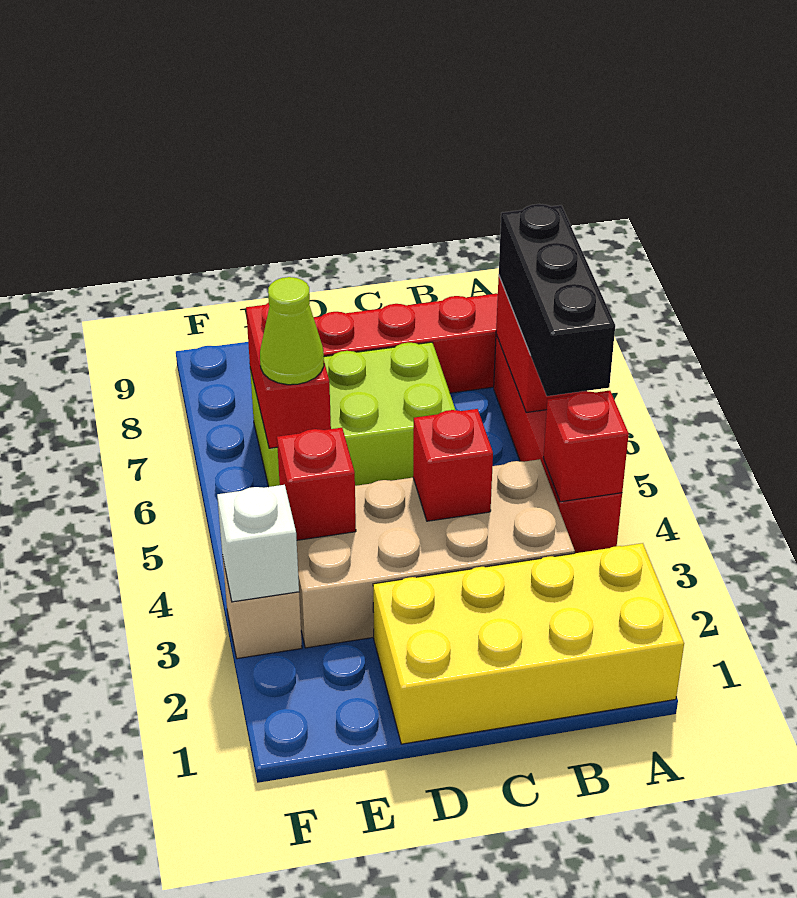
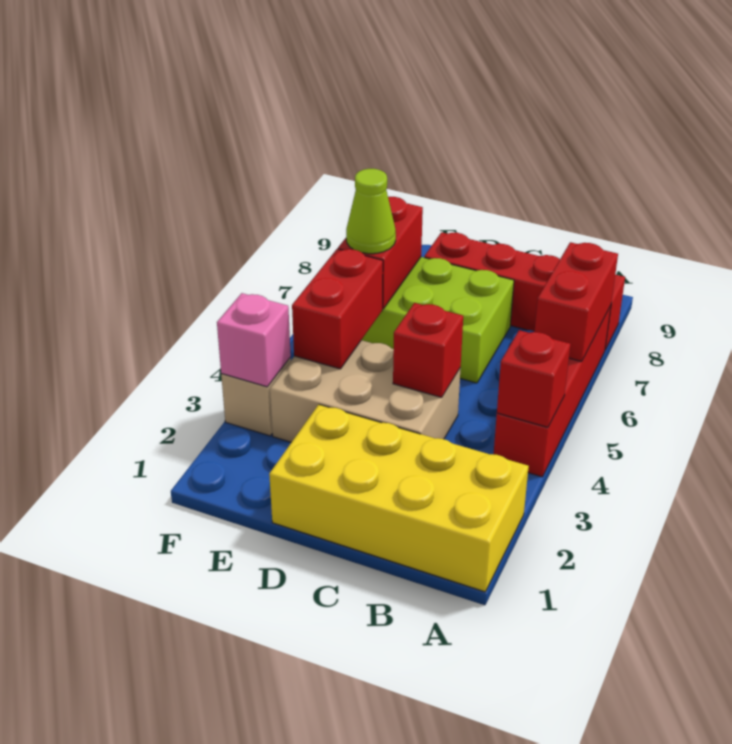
black brick A5:A7 level 3 -> none
tan brick B3:E4 level 1 -> tan brick C3:E4 level 1
red brick E4 level 2 -> red brick E4:E5 level 2
white brick F3 level 2 -> pink brick F3 level 2

